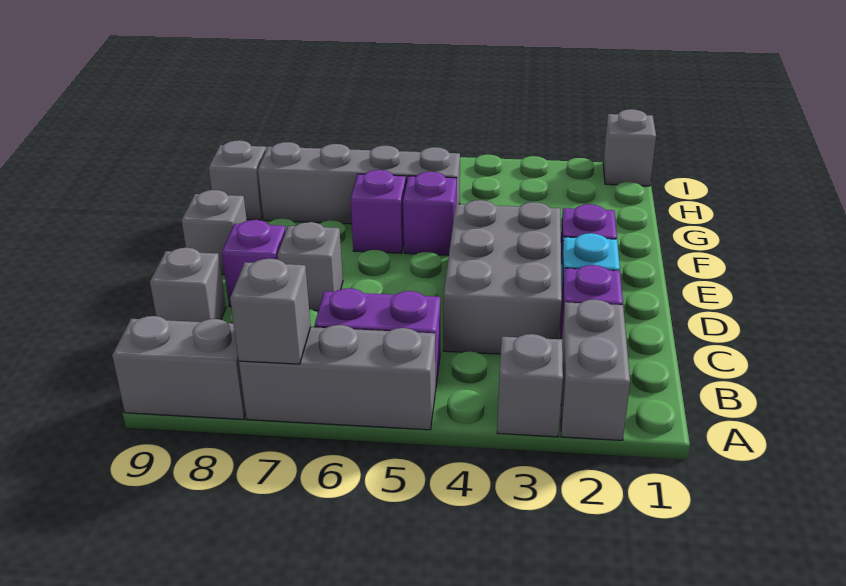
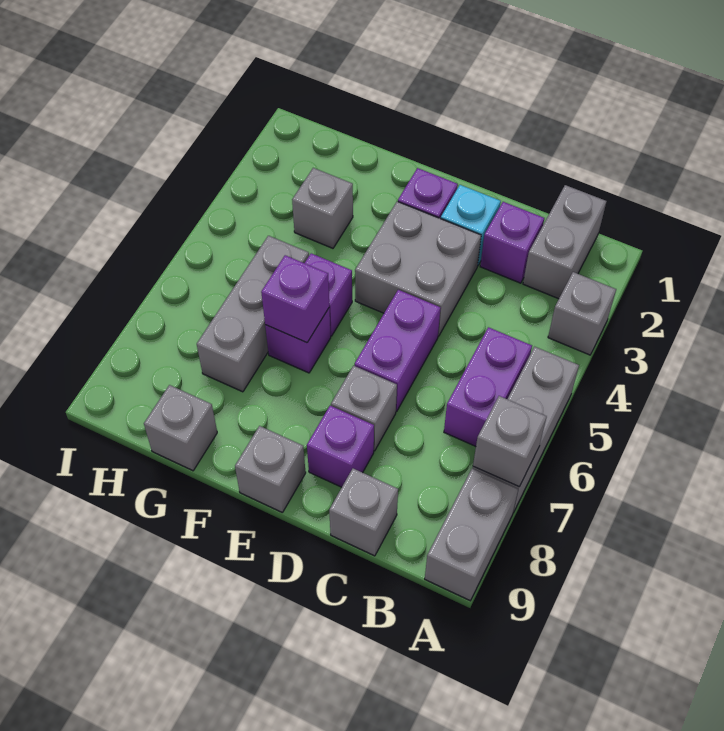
grey brick A2:B2 level 1 -> grey brick B1:B2 level 1
grey brick C3:E4 level 1 -> grey brick D3:E4 level 1
none -> purple brick D5:D6 level 1
none -> purple brick F6 level 2
grey brick G5:G8 level 1 -> grey brick G5:G7 level 1
grey brick I1 level 1 -> grey brick G3 level 1

